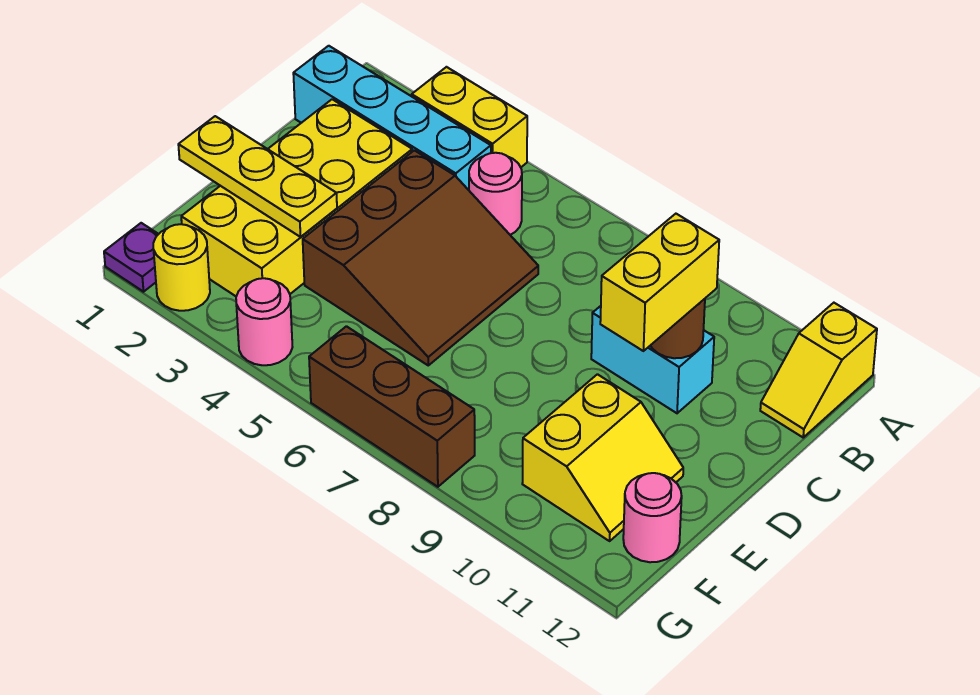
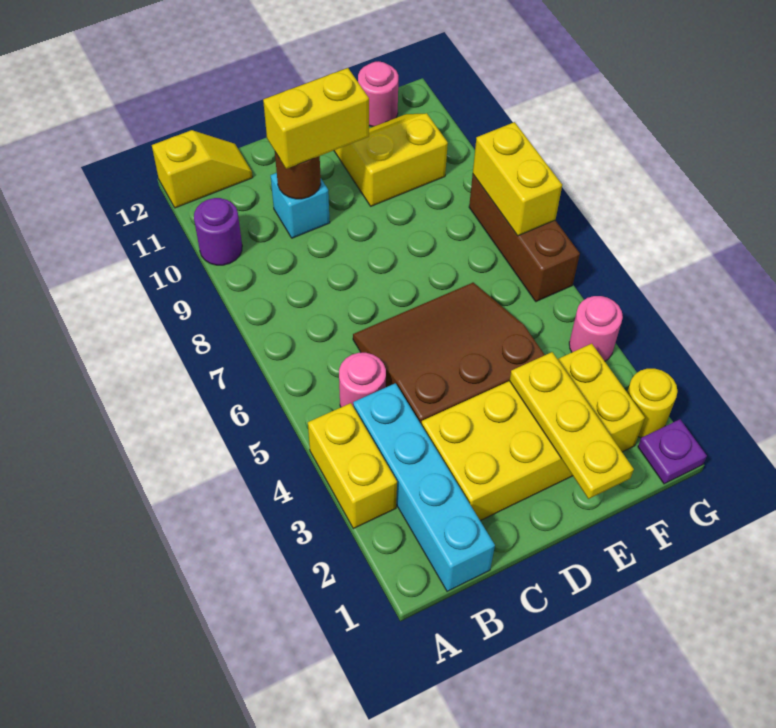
none -> purple round brick A10 level 1
cyan brick C9:C10 level 1 -> cyan brick C10 level 1
none -> yellow brick G7:G8 level 2

